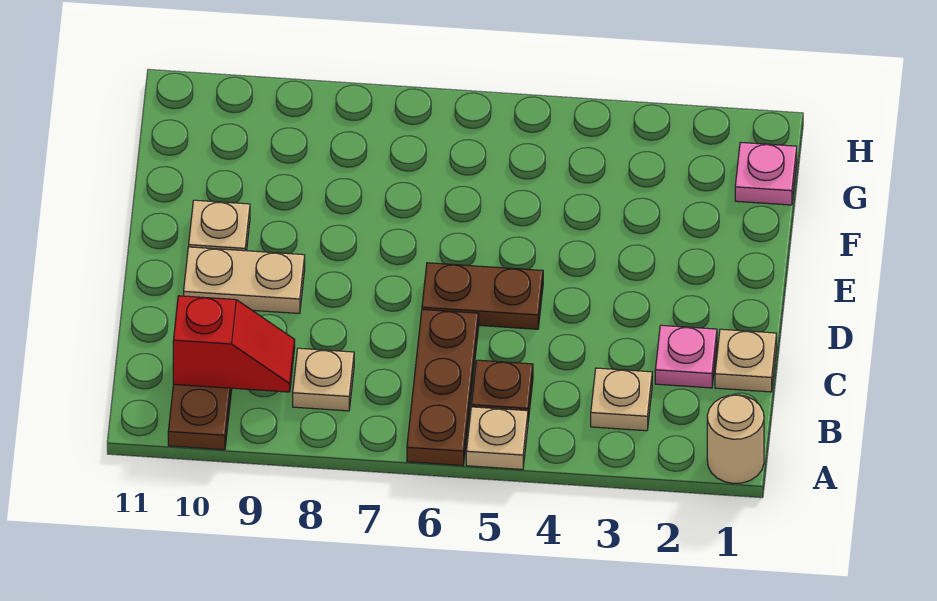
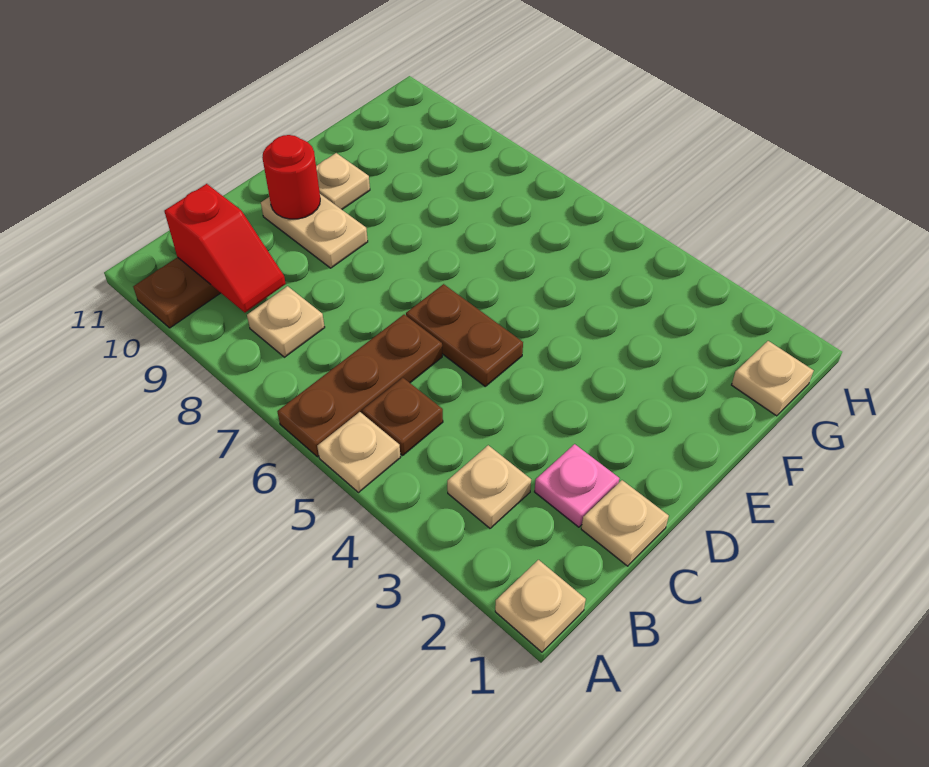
tan round brick A1 level 1 -> tan plate A1 level 1
none -> red round brick D10 level 2
pink plate G1 level 1 -> tan plate G1 level 1

